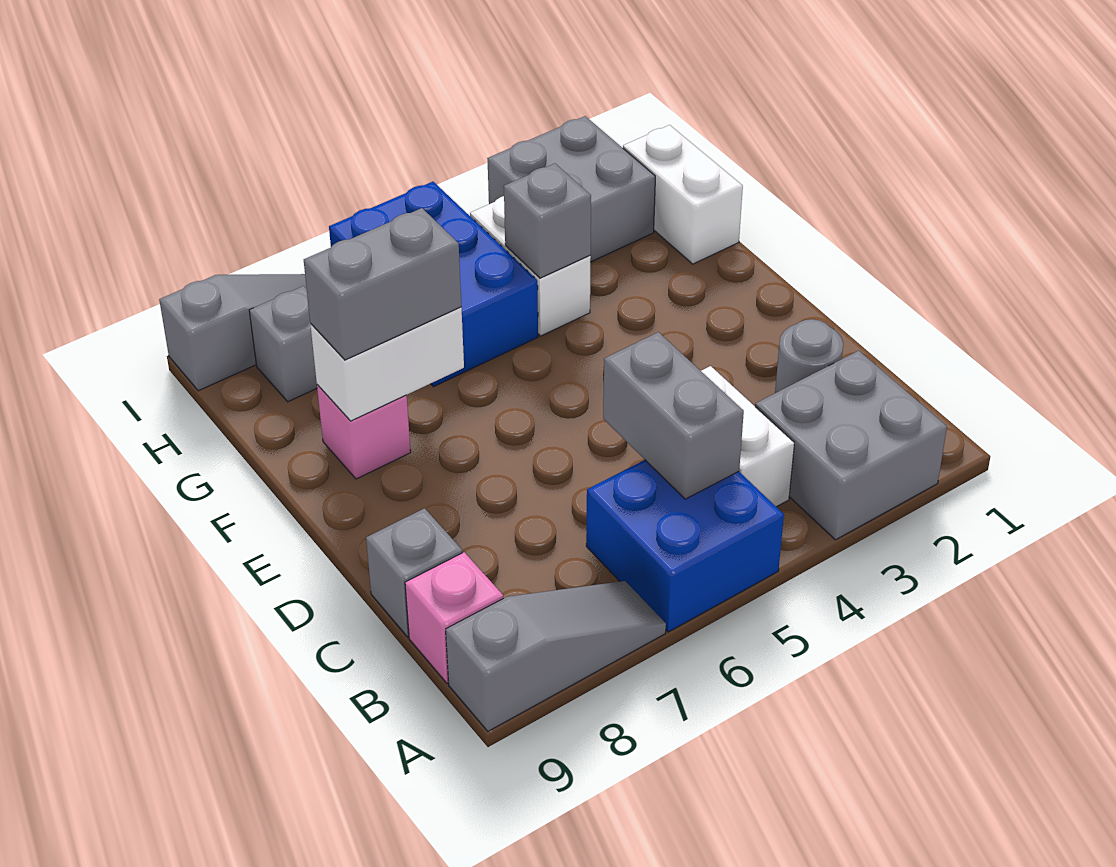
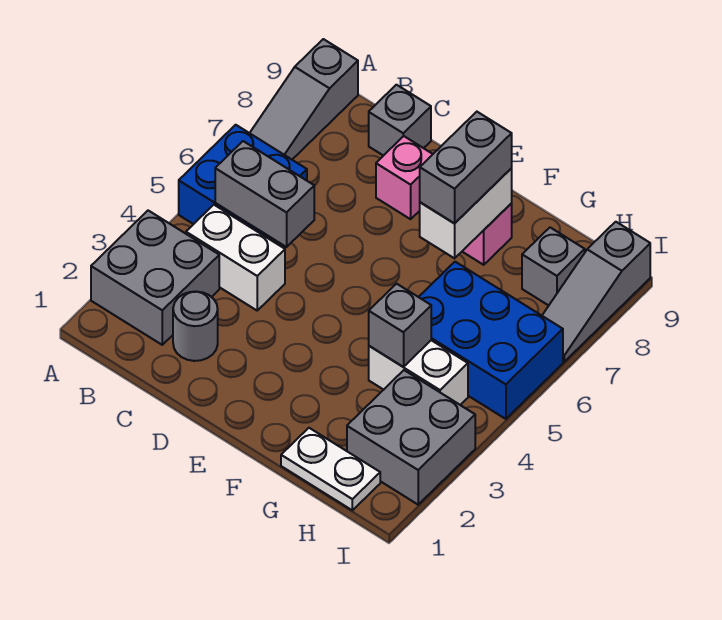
pink brick B9 level 1 -> pink brick D8 level 1
white brick G1:H1 level 1 -> white plate G1:H1 level 1

